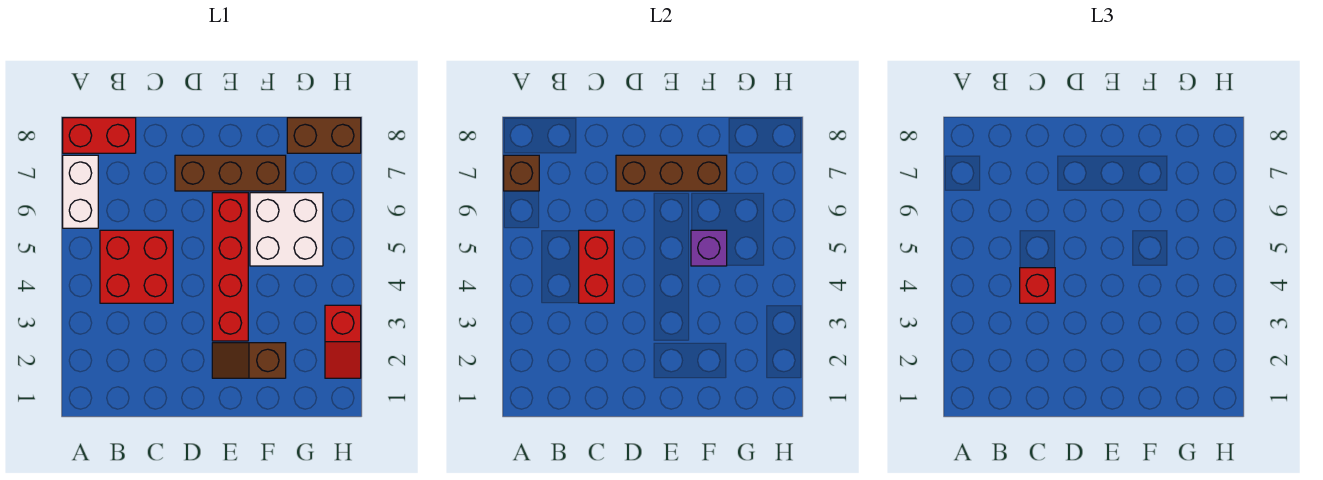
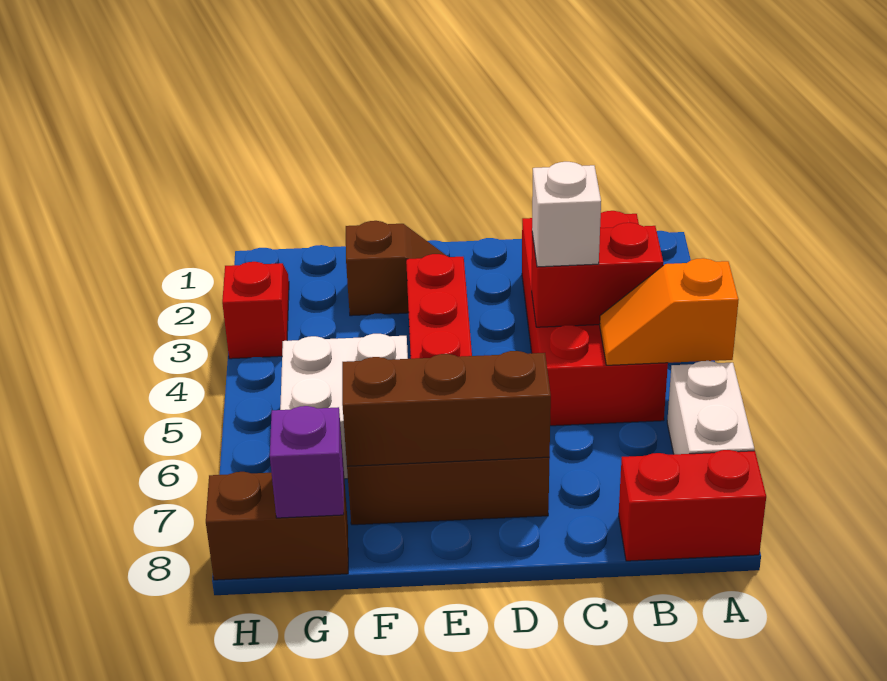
none -> orange slope A5:B5 level 2 top A
brown brick A7 level 2 -> none
red brick B4:C5 level 1 -> red brick B2:C5 level 1
red brick C4:C5 level 2 -> red brick B4:C4 level 2
red brick C4 level 3 -> white brick C4 level 3
purple brick F5 level 2 -> purple brick G8 level 2

